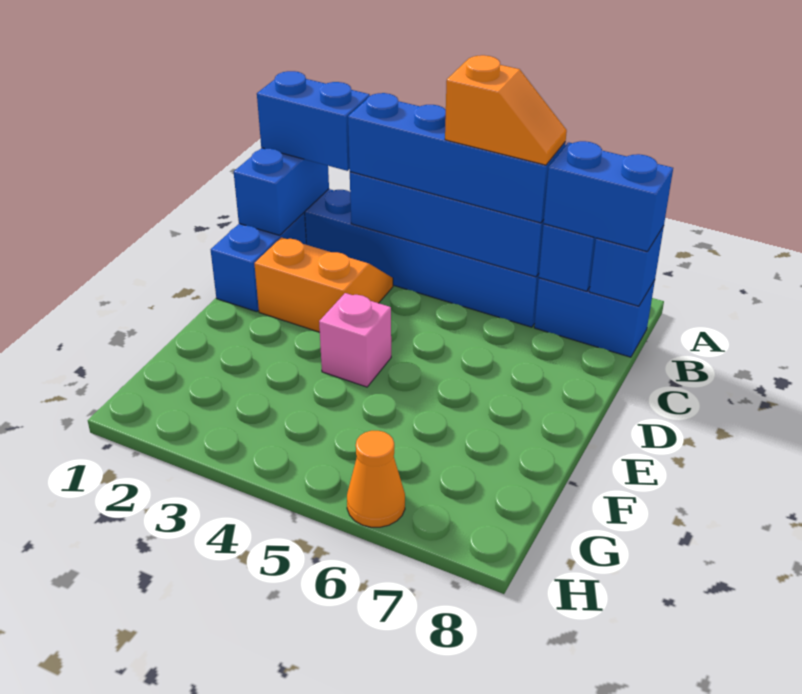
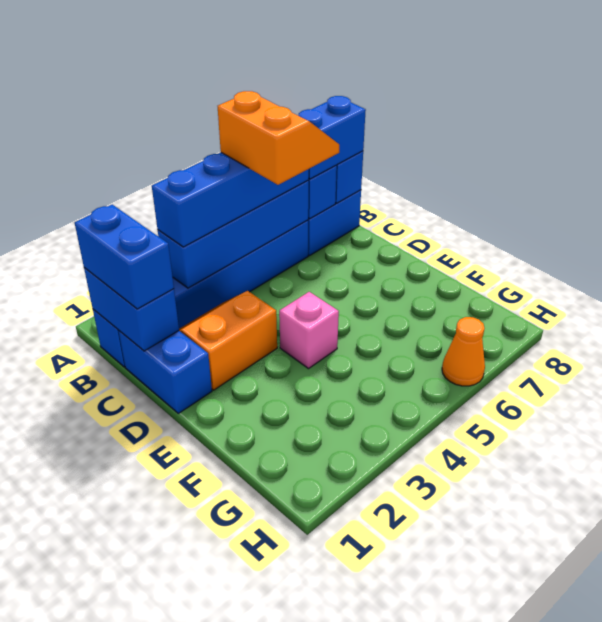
blue brick B1:B2 level 3 -> blue brick B1:C1 level 3
orange slope B5:B6 level 4 top 5 -> orange slope B5:C6 level 4 top 5

